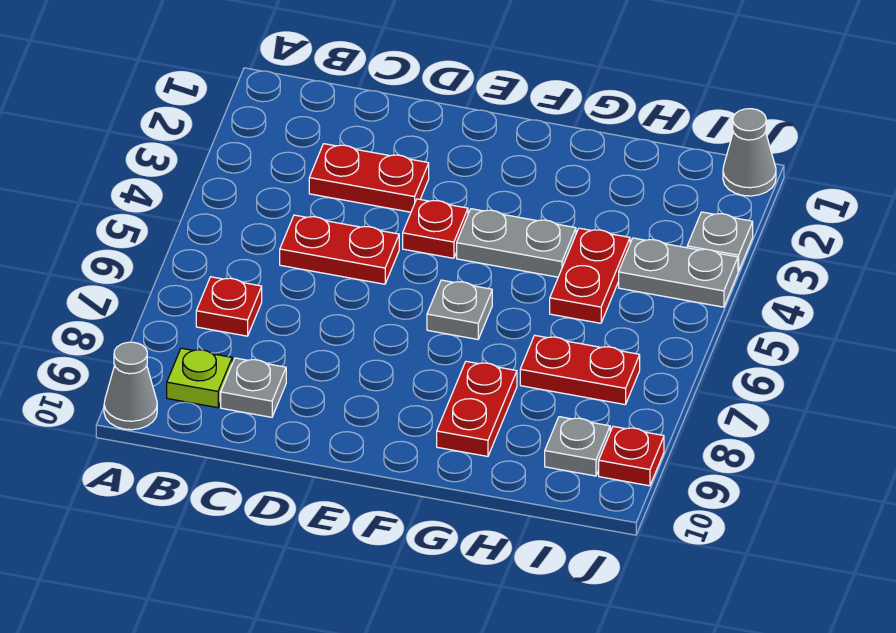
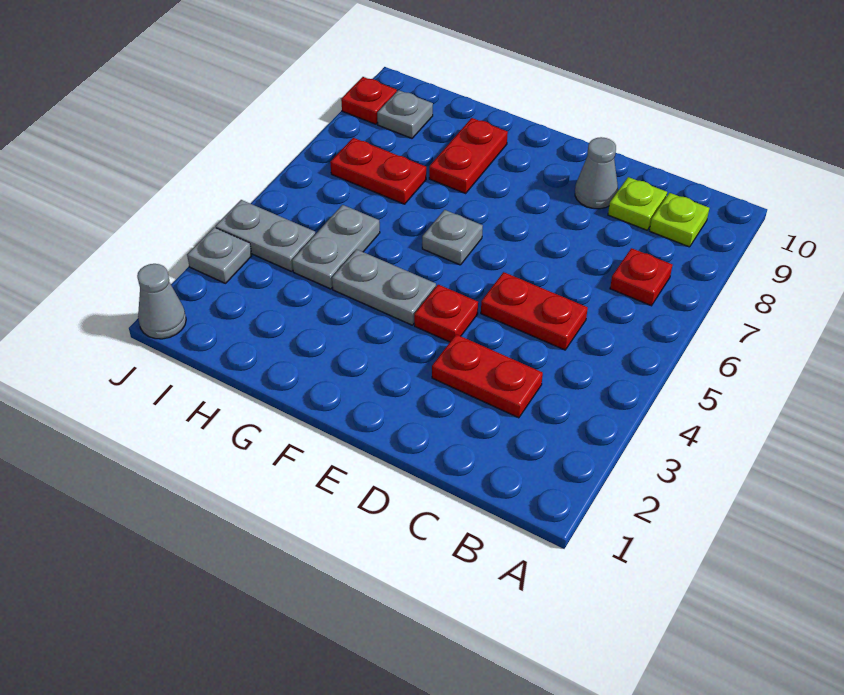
grey cone A10 level 1 -> grey cone D9 level 1
grey plate C9 level 1 -> lime plate C9 level 1
red plate H4:H5 level 1 -> grey plate H4:H5 level 1

